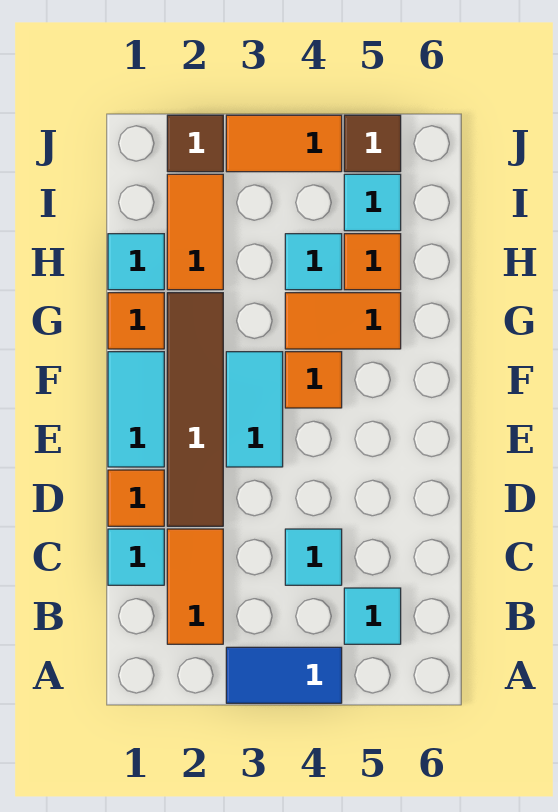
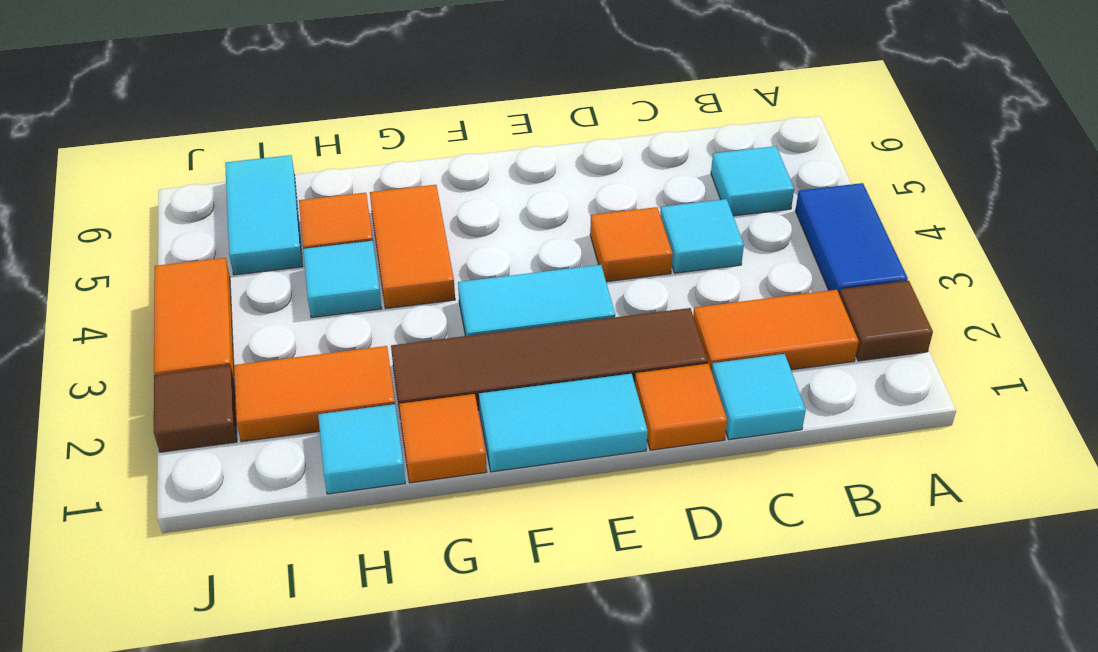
orange tile F4 level 1 -> orange tile D4 level 1
cyan tile I5 level 1 -> cyan tile I5:I6 level 1
brown tile J5 level 1 -> brown tile A2 level 1

